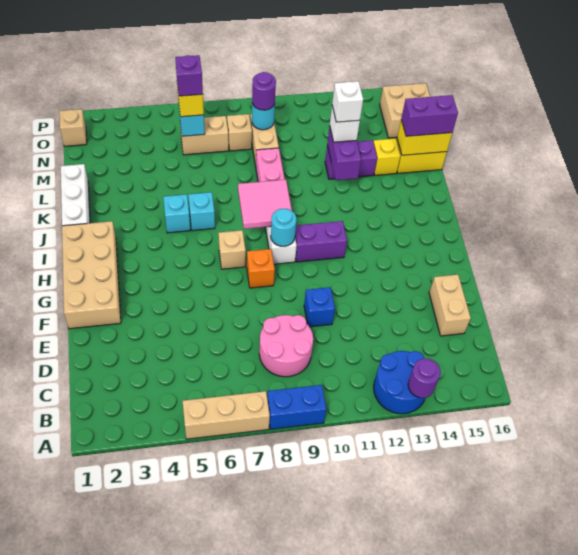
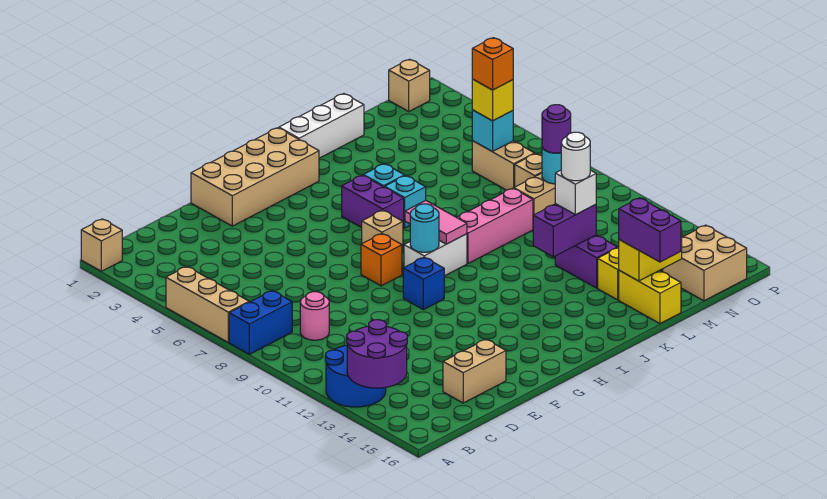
none -> tan brick A1 level 1
blue brick A8:A9 level 1 -> blue brick A8:B8 level 1
purple round brick A13 level 2 -> purple round brick A13:B14 level 2
pink round brick C8:D9 level 1 -> pink round brick C9 level 1
blue brick E10 level 1 -> blue brick G10 level 1
purple brick H10:H11 level 1 -> purple brick I5:I6 level 1
pink tile I8:J9 level 2 -> pink tile I8:I9 level 2
white brick L12 level 4 -> white round brick L12 level 4
yellow brick L15:L16 level 2 -> yellow brick L15:M15 level 2
purple brick N6 level 4 -> orange brick N6 level 4

